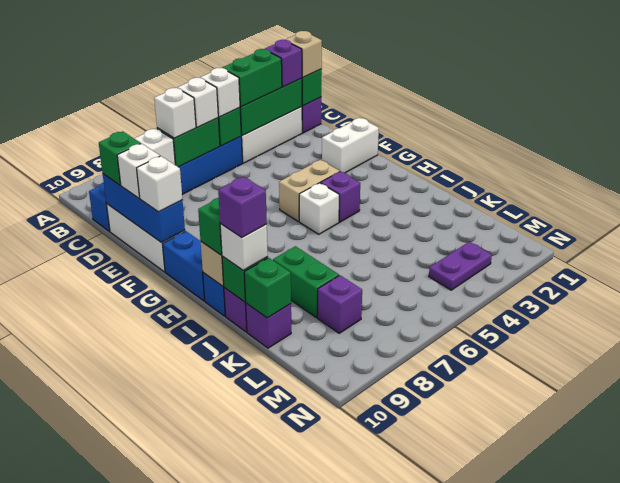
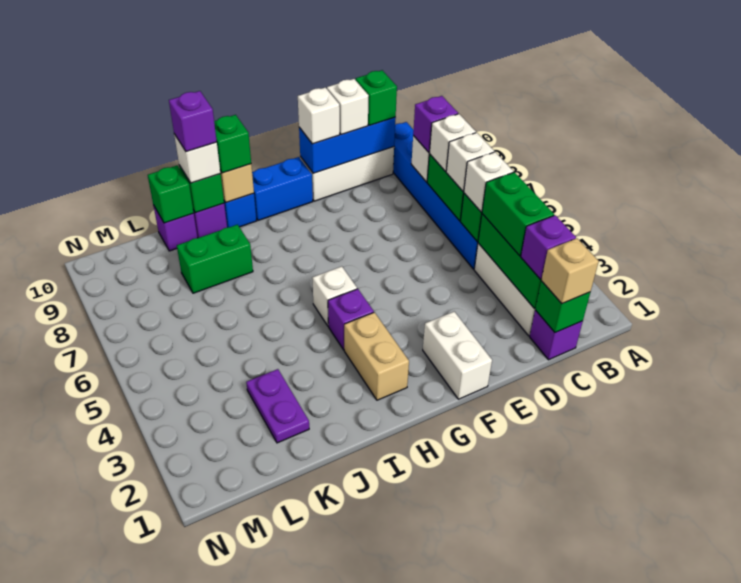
tan brick G4:G5 level 1 -> tan brick H2:H3 level 1
purple brick L8 level 1 -> purple brick C8 level 3
purple plate M3:M4 level 1 -> purple plate K2:K3 level 1

